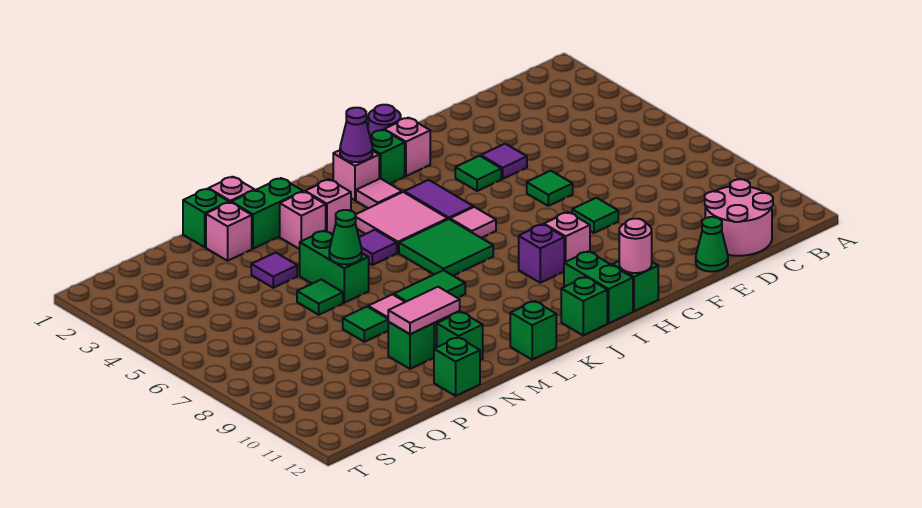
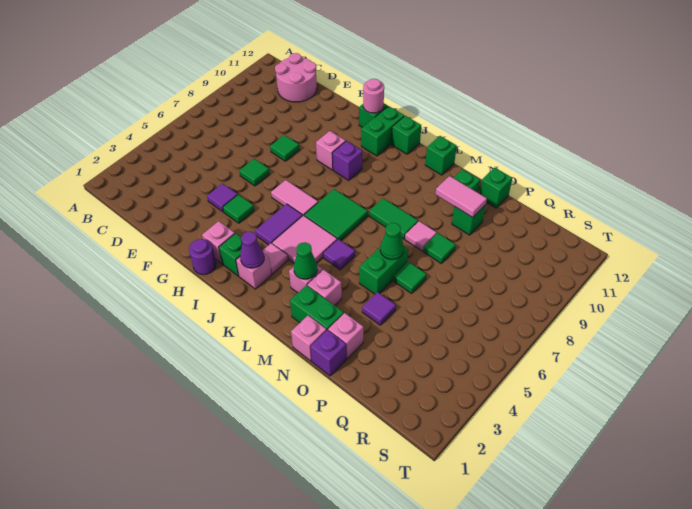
green cone E12 level 1 -> green cone L3 level 2
pink tile I6 level 1 -> pink tile H6:I6 level 1
green brick O1 level 1 -> purple brick O1 level 1

